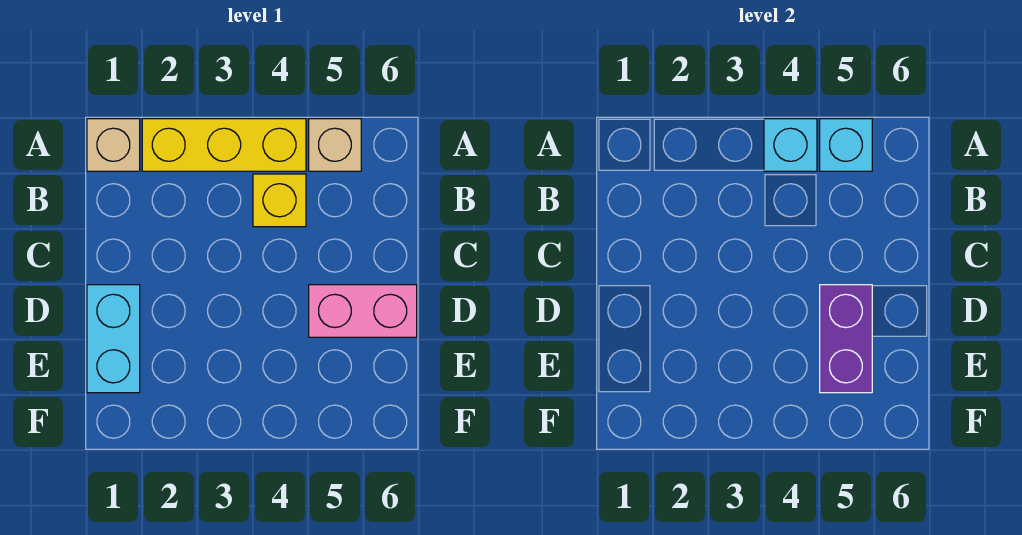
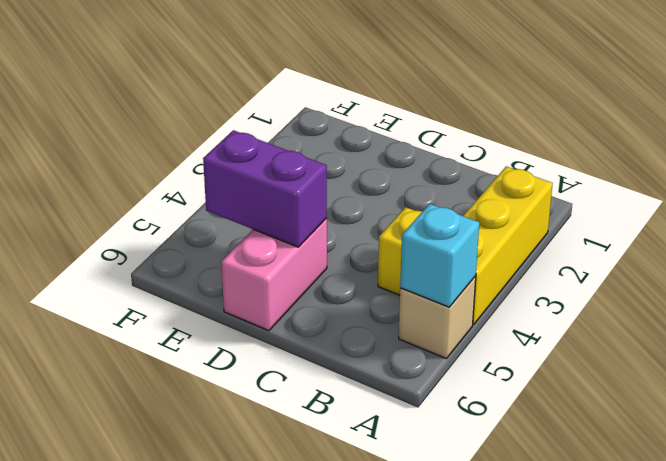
tan brick A1 level 1 -> none
cyan brick A4 level 2 -> none
cyan brick D1:E1 level 1 -> none

